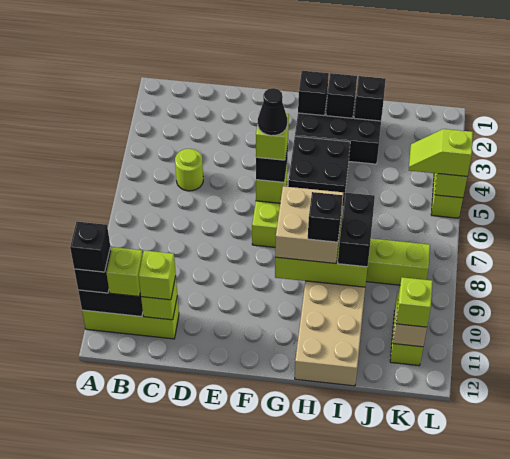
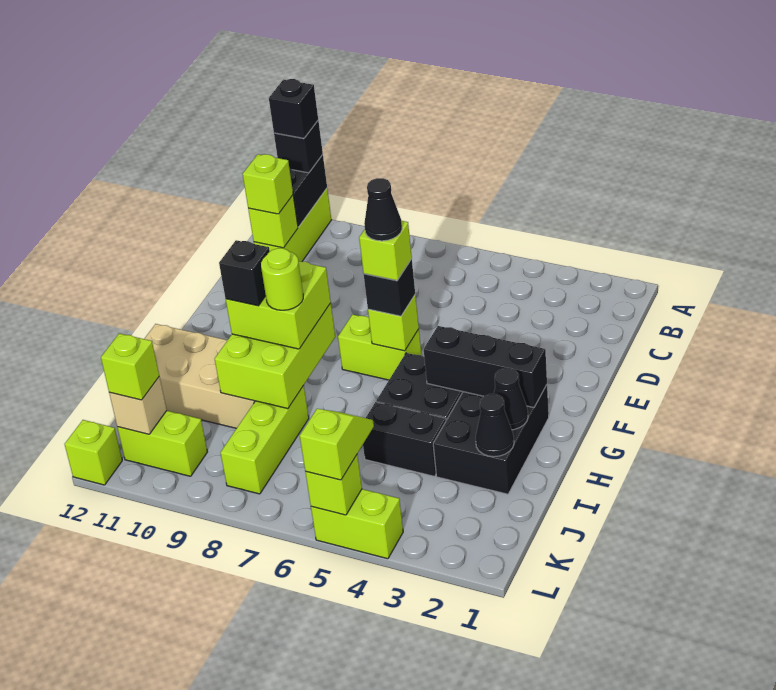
lime brick B11 level 3 -> lime brick L12 level 1
lime round brick C5 level 1 -> lime round brick H8 level 4
black brick G2 level 2 -> black brick G2:G4 level 2
tan brick G8:H9 level 3 -> lime brick G8:H9 level 3
black brick H2 level 2 -> black cone H2 level 2
black brick I2 level 2 -> black cone I2 level 2
black brick I8:I9 level 3 -> black brick I4:I5 level 1

